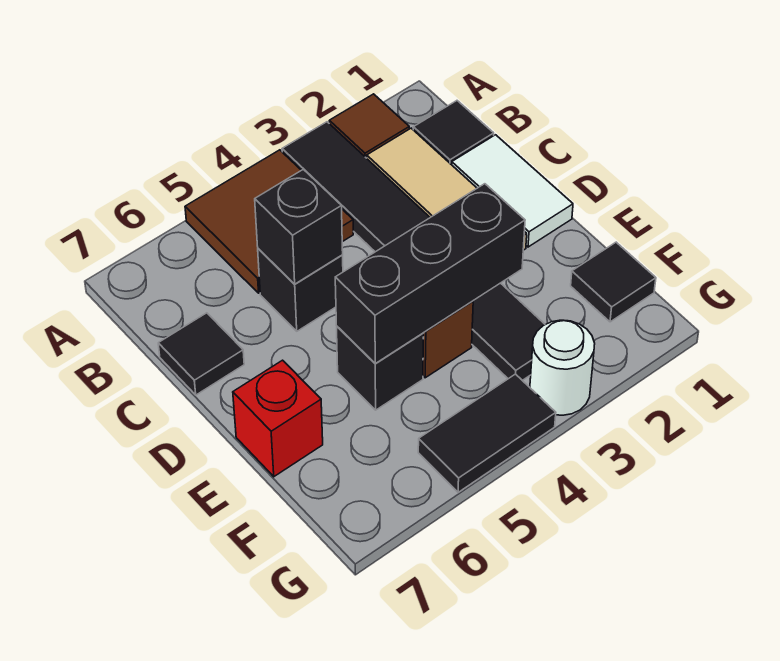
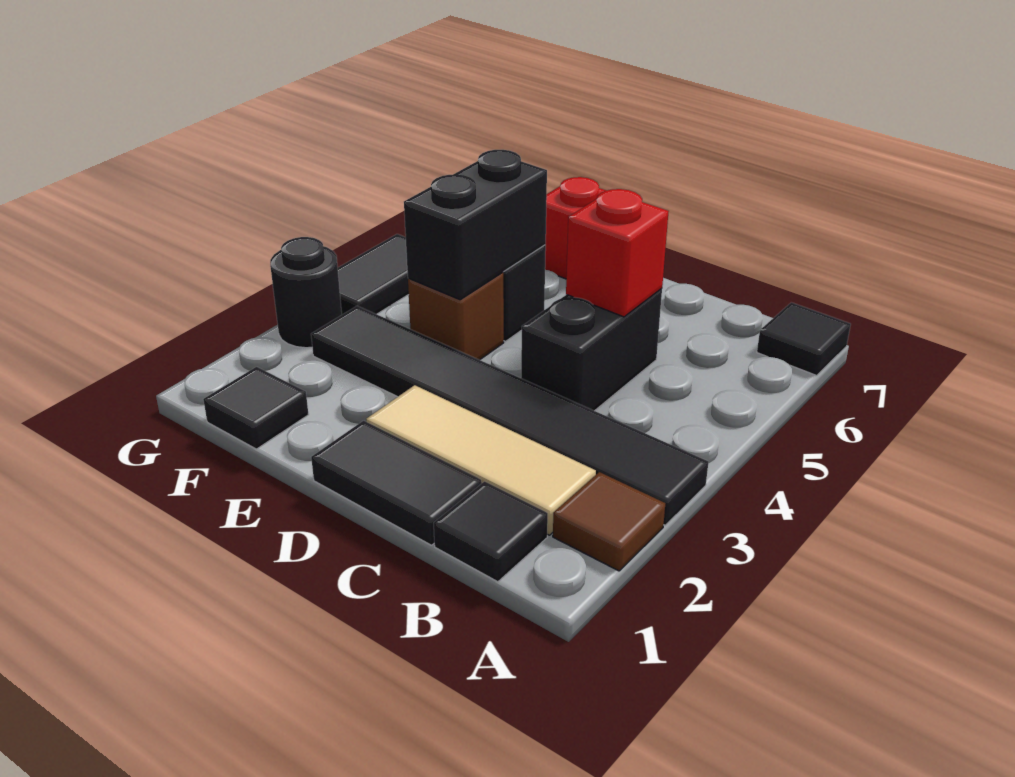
brown tile A4:B5 level 1 -> none
white tile C1:D1 level 1 -> black tile C1:D1 level 1
black brick C5 level 1 -> black brick C4:C5 level 1
black brick C5 level 2 -> red brick C5 level 2
black tile C7 level 1 -> black tile A7 level 1
black brick E3:E5 level 2 -> black brick E4:E5 level 2
white round brick G3 level 1 -> black round brick G3 level 1

